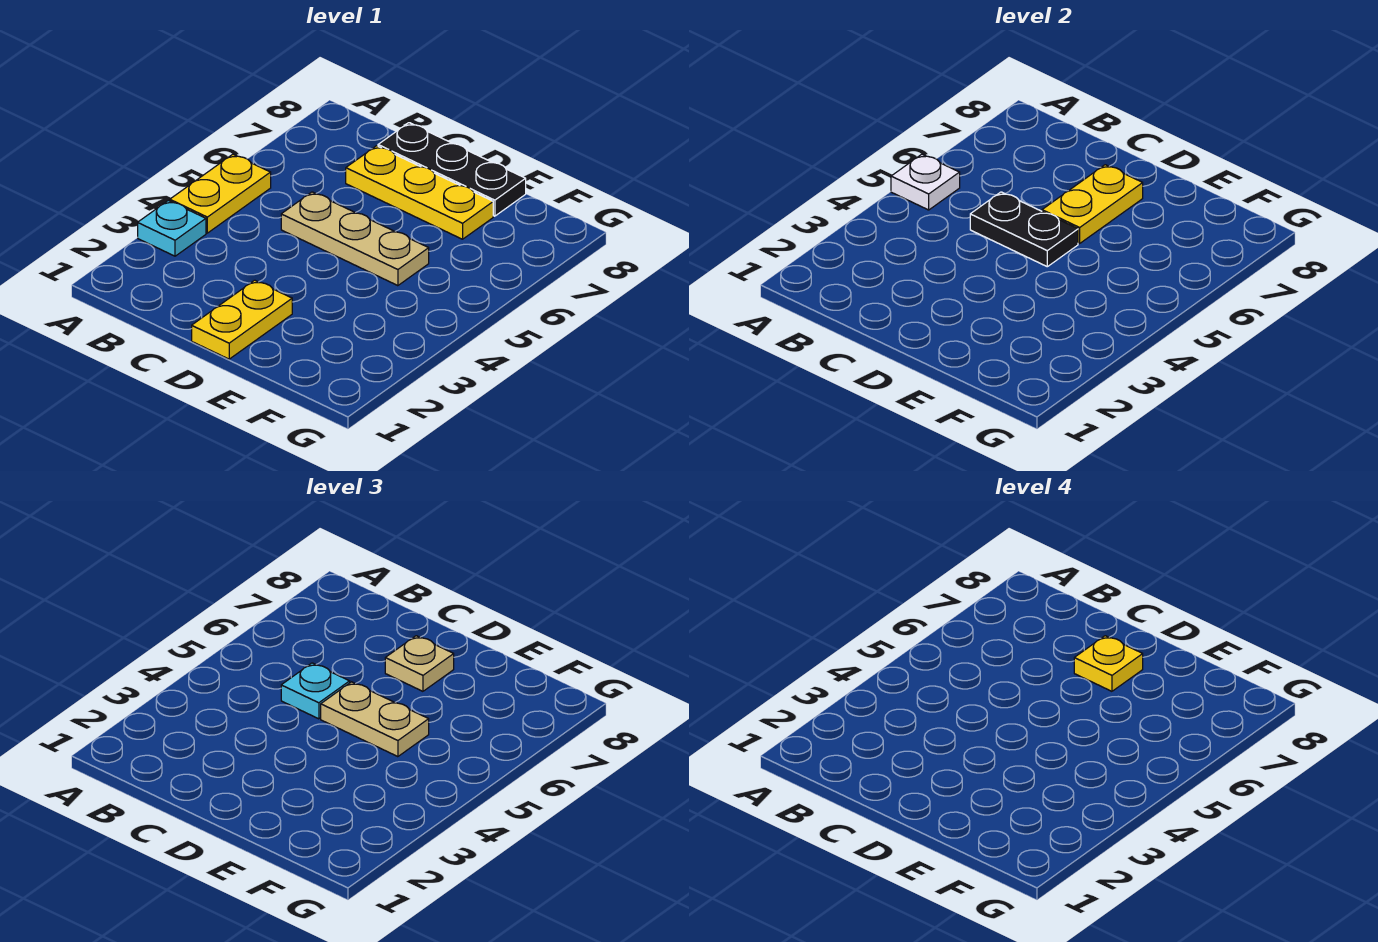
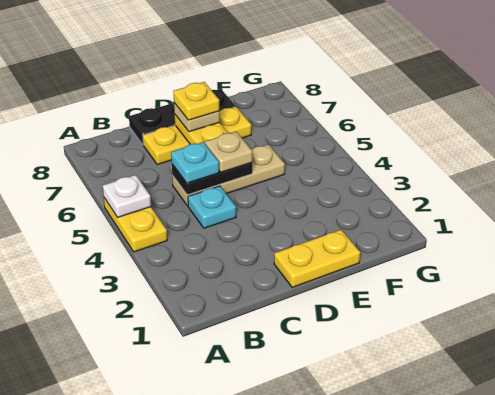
cyan plate A3 level 1 -> cyan plate C4 level 1
yellow plate D1:D2 level 1 -> yellow plate D1:E1 level 1
tan plate D5:E5 level 3 -> tan plate D5 level 3

